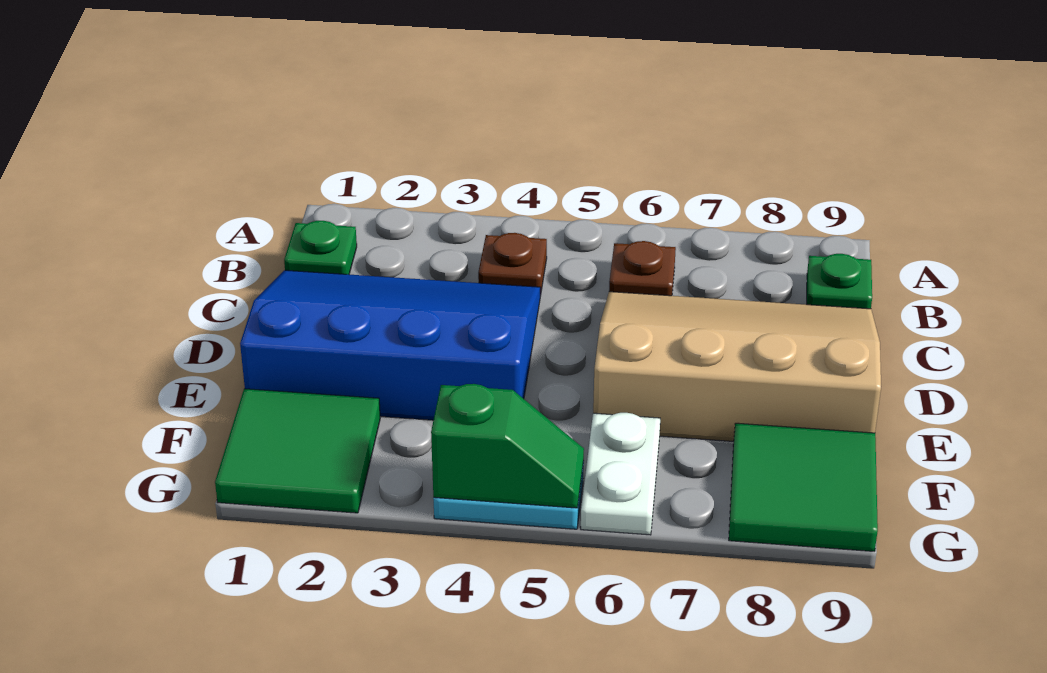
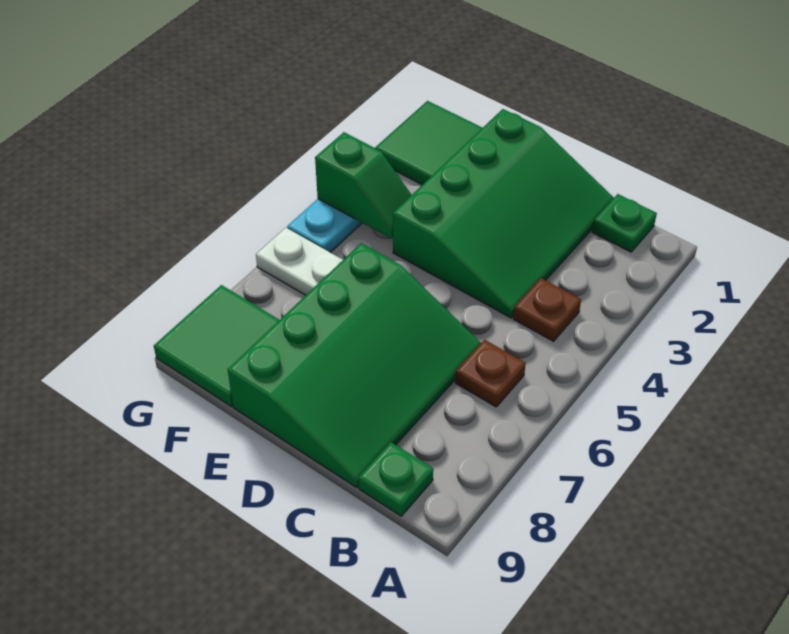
blue slope C1:E4 level 1 top E -> green slope C1:E4 level 1 top E
tan slope C6:E9 level 1 top E -> green slope C6:E9 level 1 top E
green slope G4:G5 level 2 top 4 -> green slope F4:G4 level 2 top G

